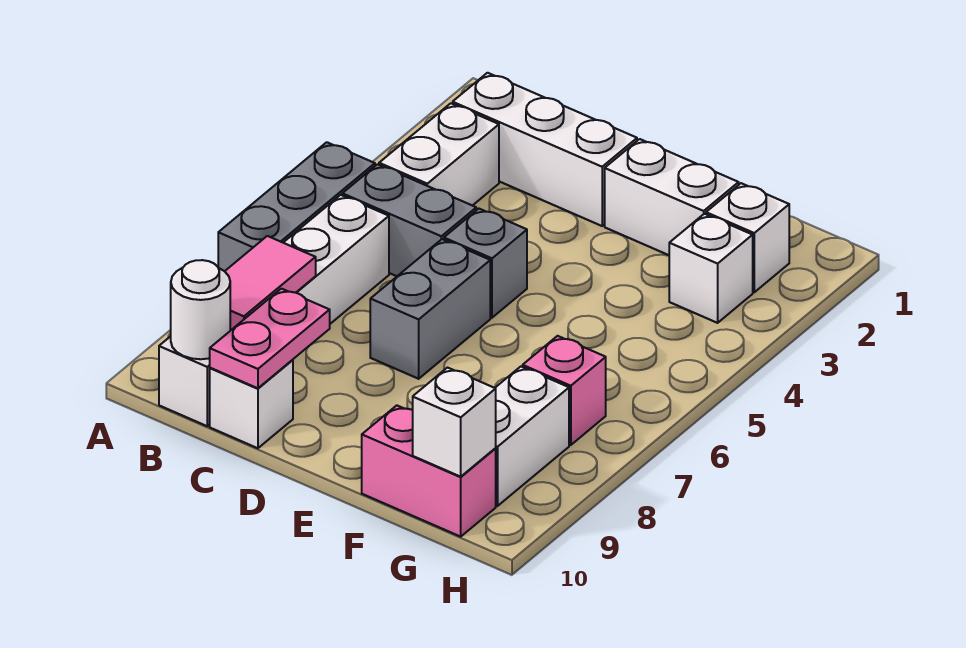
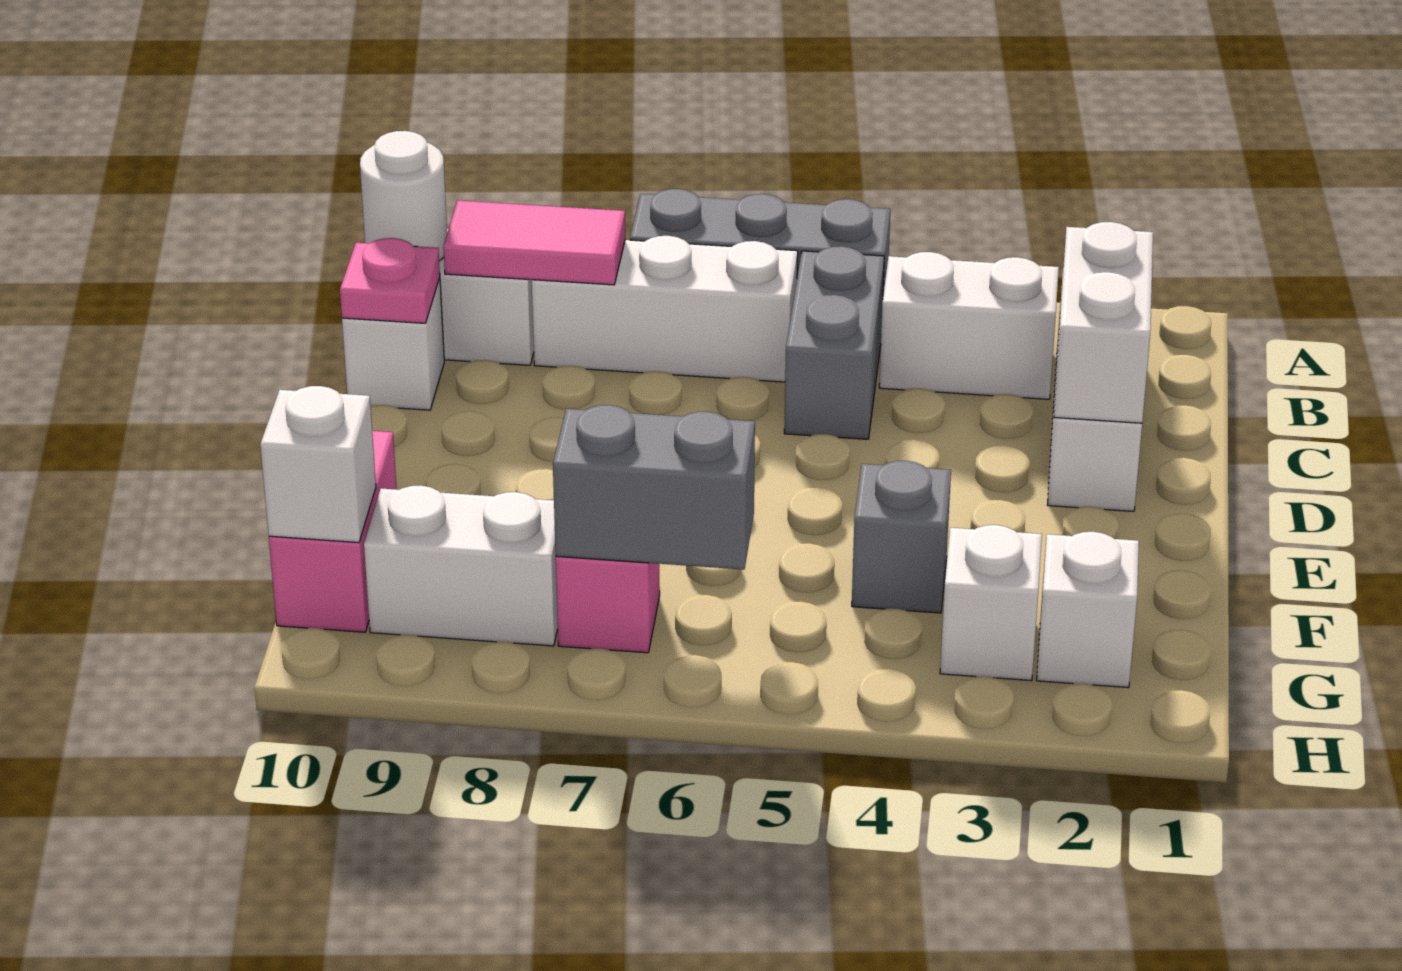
pink plate C9:C10 level 2 -> pink plate C10 level 2
grey brick D5 level 1 -> grey brick F4 level 1
grey brick D6:D7 level 1 -> grey brick G6:G7 level 2
white brick E2:F2 level 1 -> white brick C2:D2 level 2

